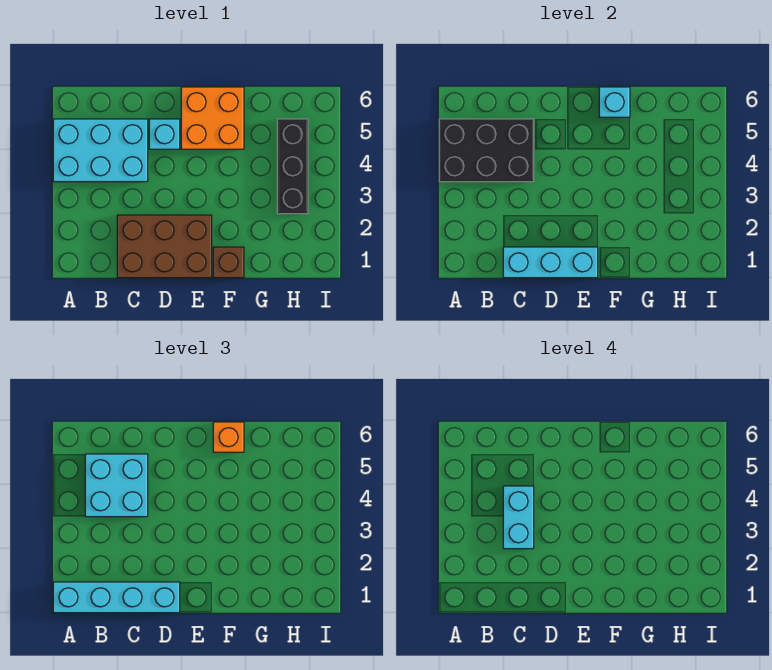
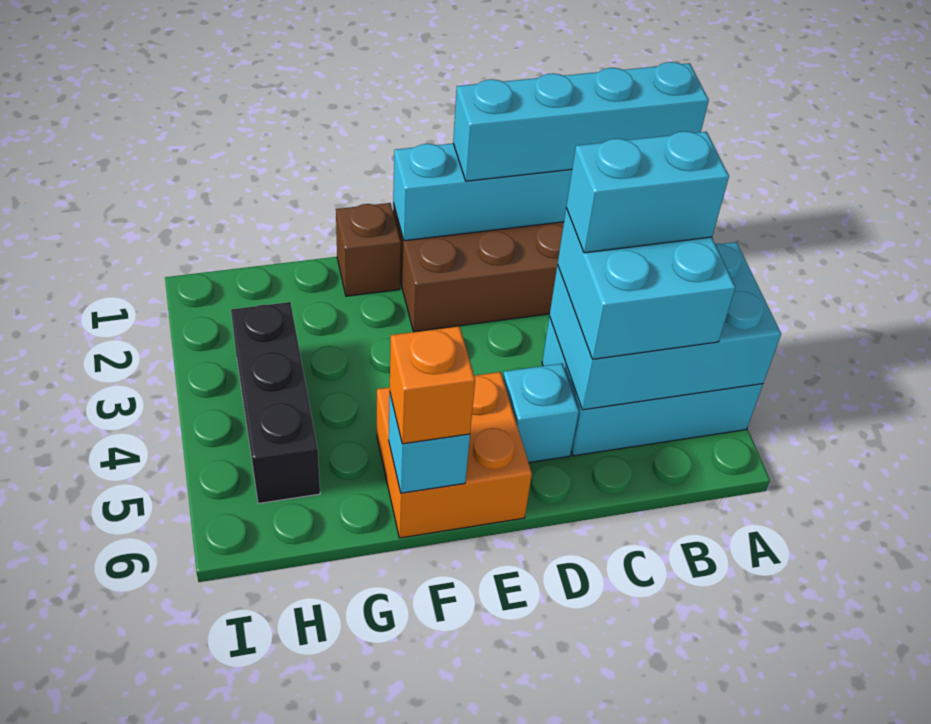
black brick A4:C5 level 2 -> cyan brick A4:C5 level 2
cyan brick C3:C4 level 4 -> cyan brick B4:C4 level 4

